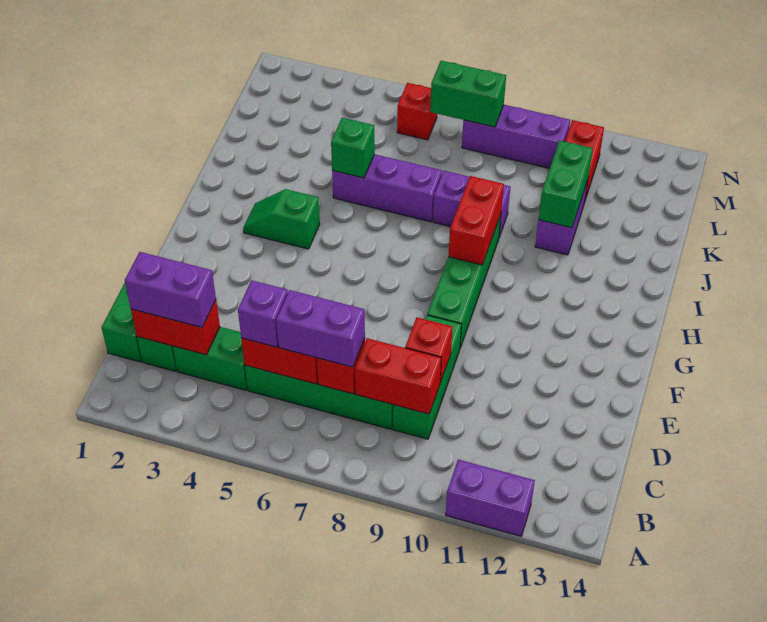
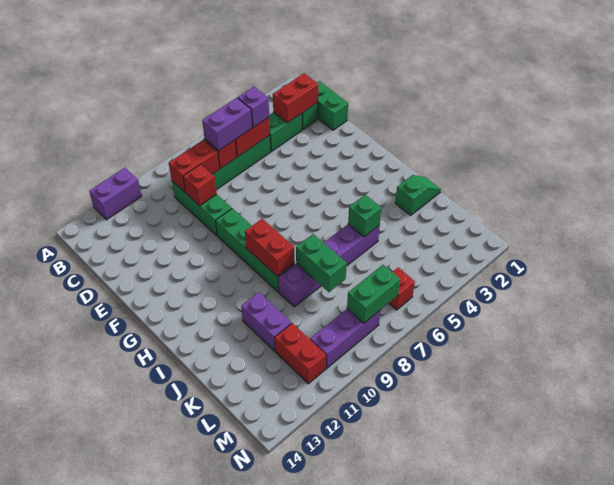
purple brick C2:C3 level 3 -> none
green slope H3:H4 level 1 top 4 -> green slope J1:J2 level 1 top 2
green brick J11:K11 level 2 -> green brick J8:K8 level 2

